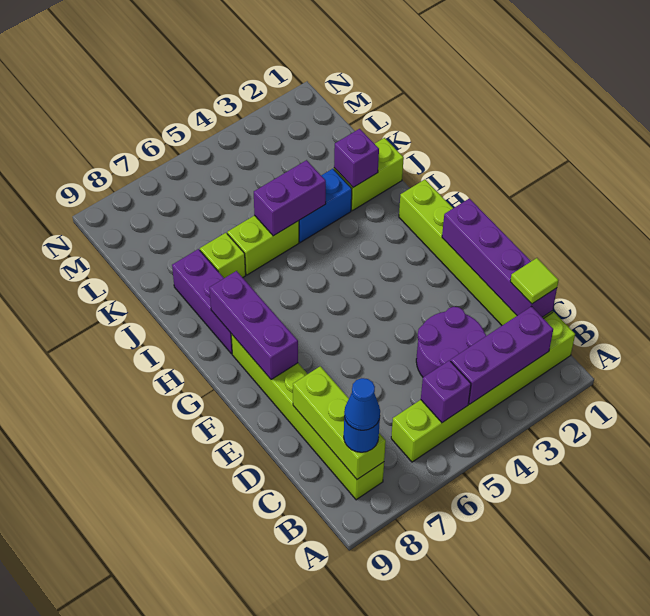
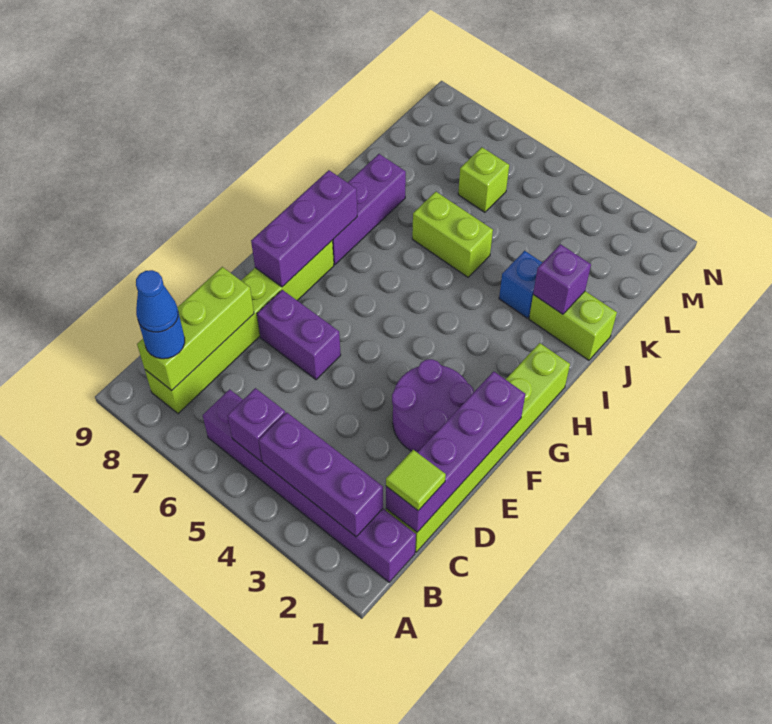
lime brick B1:B6 level 1 -> purple brick B1:B6 level 1
purple round brick C3:D4 level 1 -> purple round brick E2:F3 level 1
blue brick J3:J4 level 1 -> blue brick J3 level 1
purple brick J4:J5 level 2 -> purple brick E6:E7 level 1
lime brick J7 level 1 -> lime brick L6 level 1

